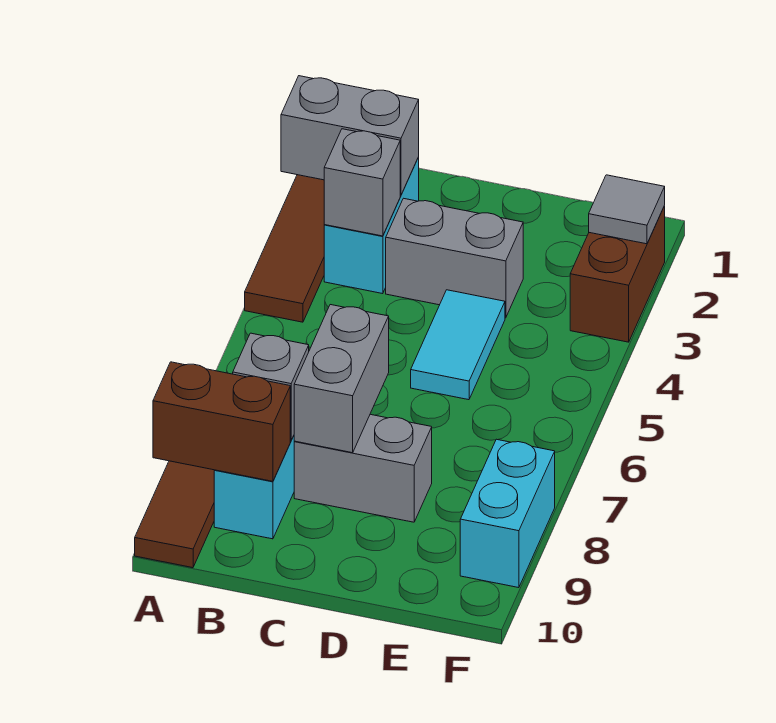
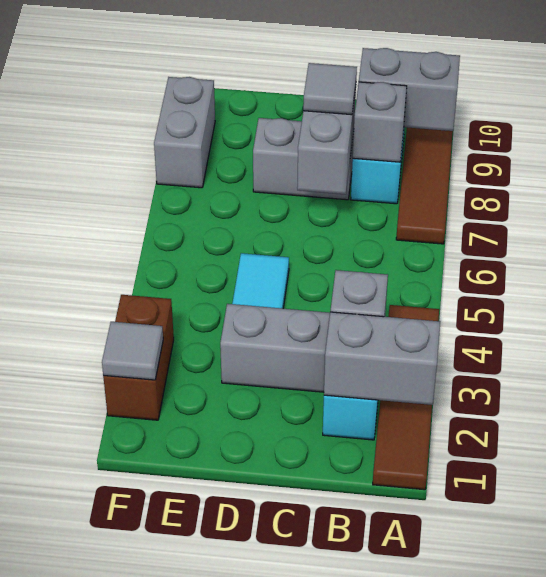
brown brick A9:B9 level 2 -> grey brick A9:B9 level 2
none -> grey tile C8 level 3
cyan brick F8:F9 level 1 -> grey brick F8:F9 level 1

